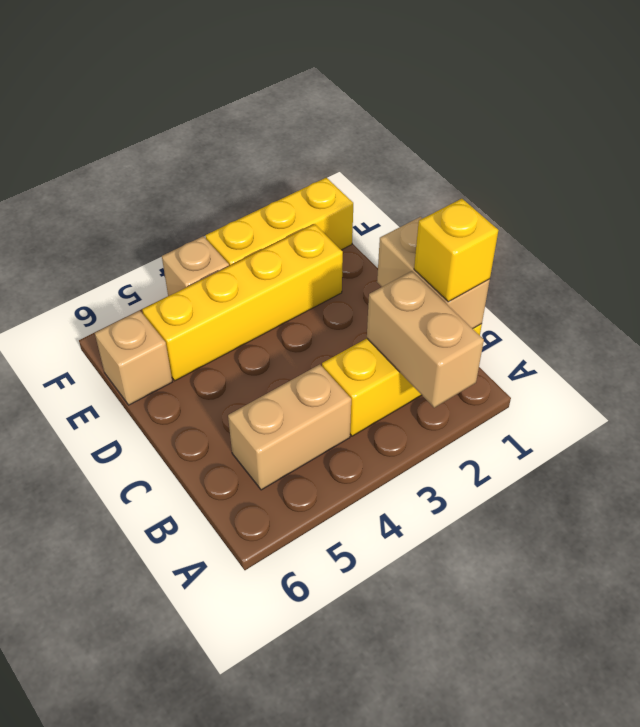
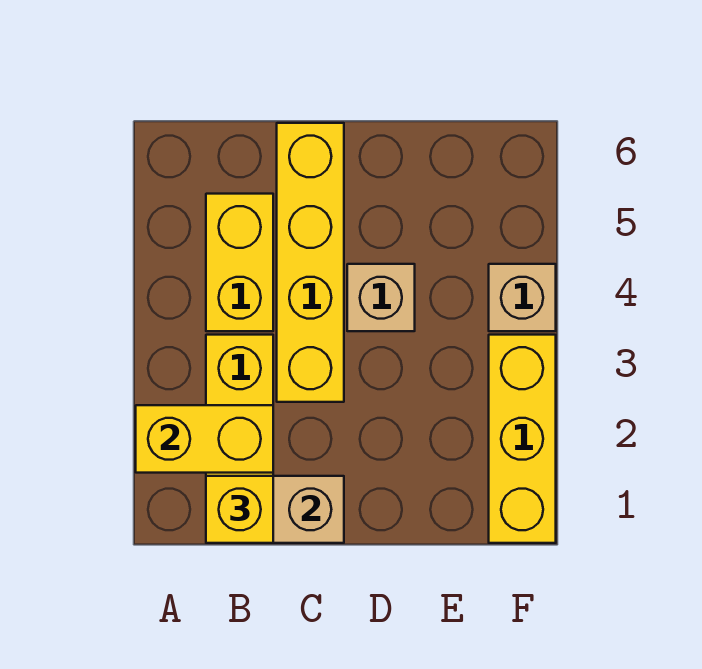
tan brick A2:B2 level 2 -> yellow brick A2:B2 level 2
tan brick B4:B5 level 1 -> yellow brick B4:B5 level 1
yellow brick E2:E5 level 1 -> yellow brick C3:C6 level 1
tan brick E6 level 1 -> tan brick D4 level 1

